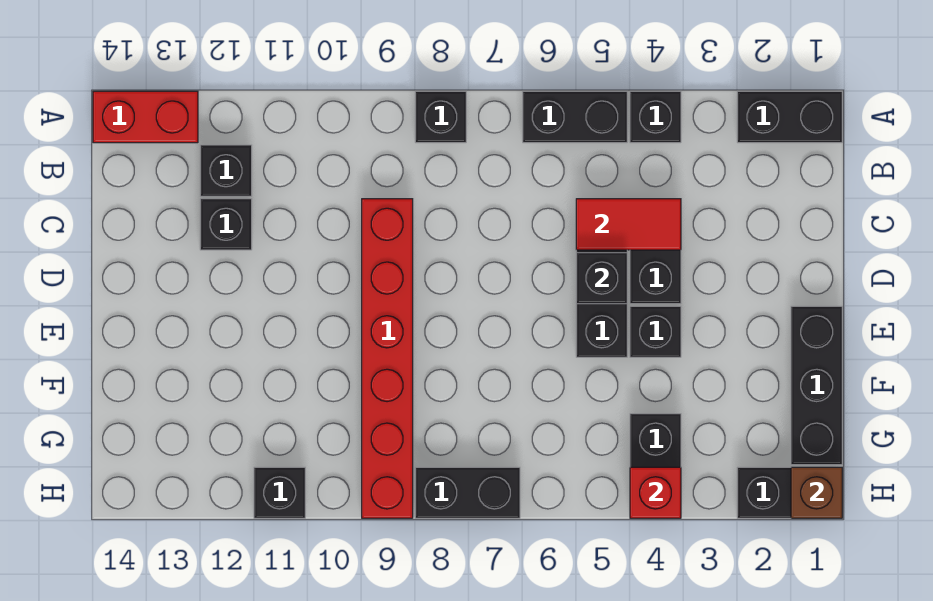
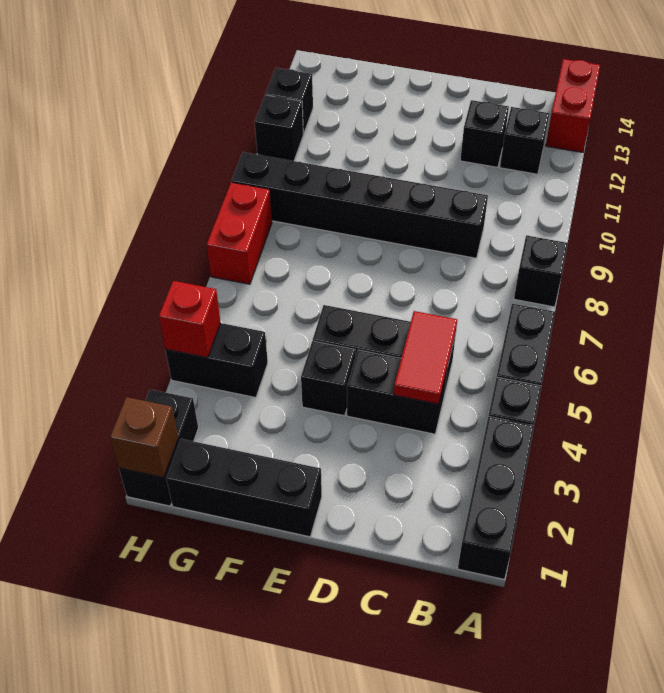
black brick A1:A2 level 1 -> black brick A1:A3 level 1
red brick C9:H9 level 1 -> black brick C9:H9 level 1
black brick D5 level 2 -> black brick H12 level 1
black brick H7:H8 level 1 -> red brick H7:H8 level 1

